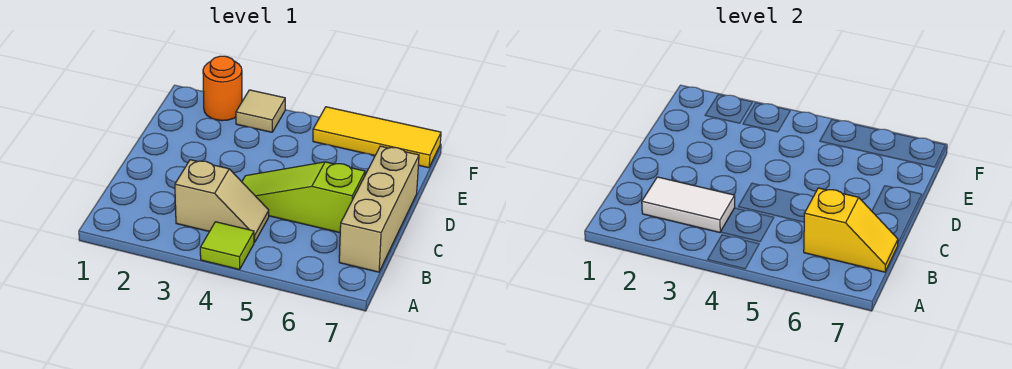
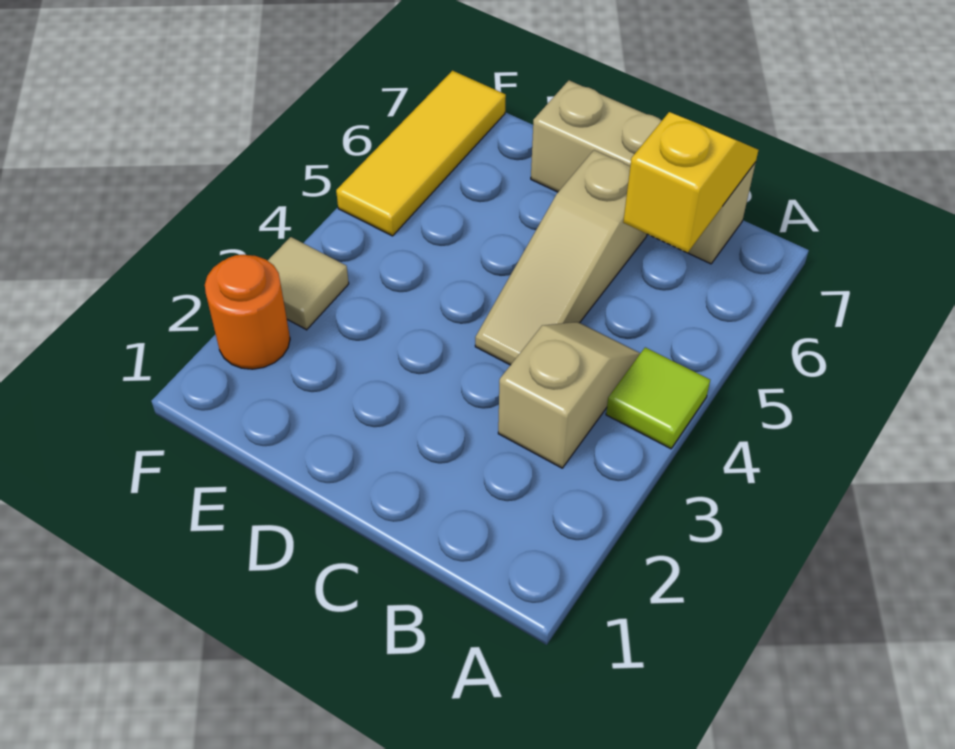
white tile B2:B3 level 2 -> none
lime slope C4:C6 level 1 top 6 -> tan slope C4:C6 level 1 top 6

